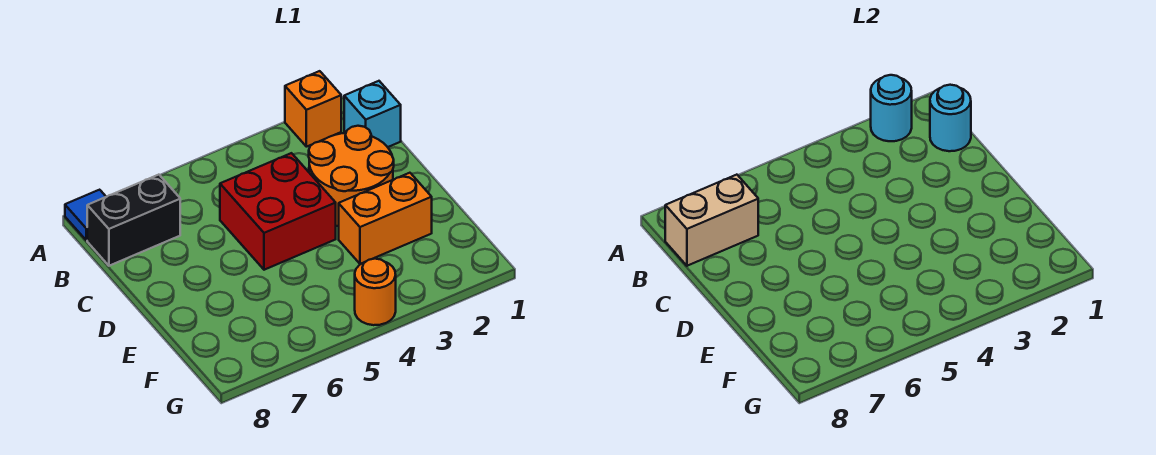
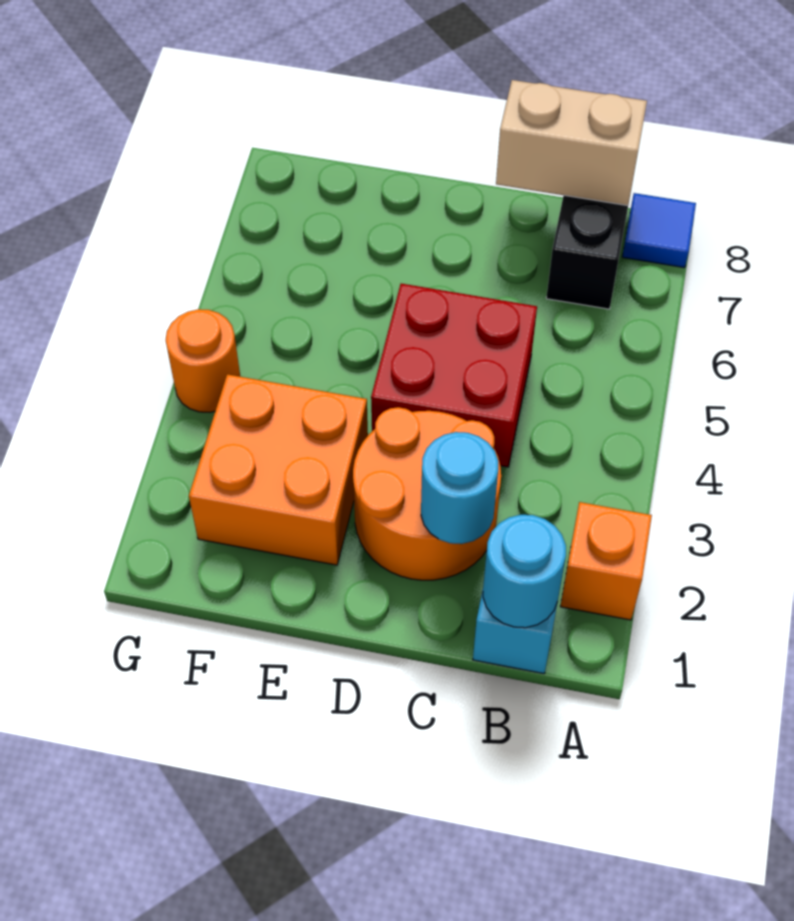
cyan round brick A2 level 2 -> cyan round brick C2 level 2
tan brick B7:B8 level 2 -> tan brick B8:C8 level 2
orange brick E2:E3 level 1 -> orange brick E2:F3 level 1

